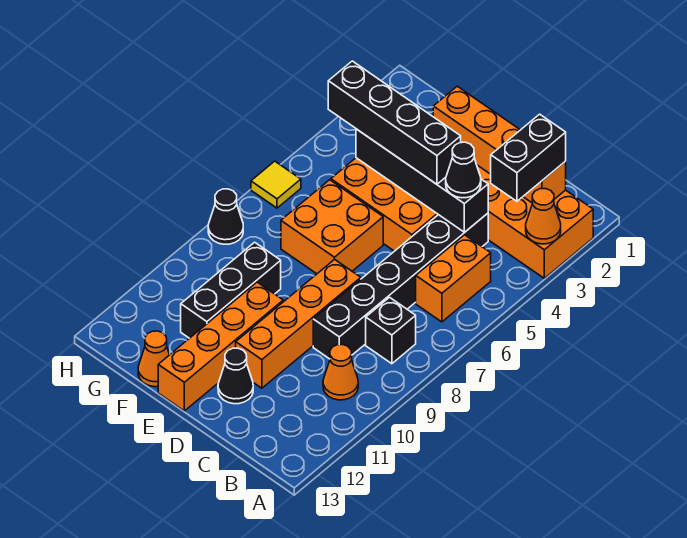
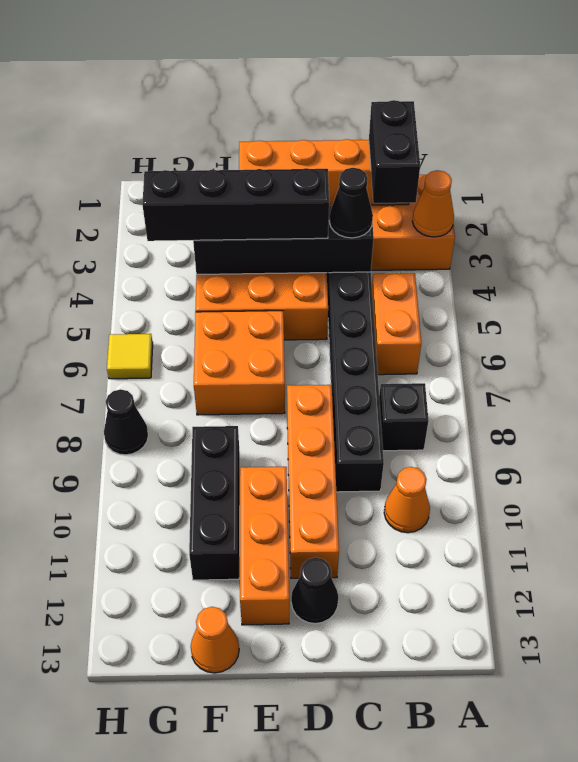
orange brick E10:E13 level 1 -> orange brick E10:E12 level 1

